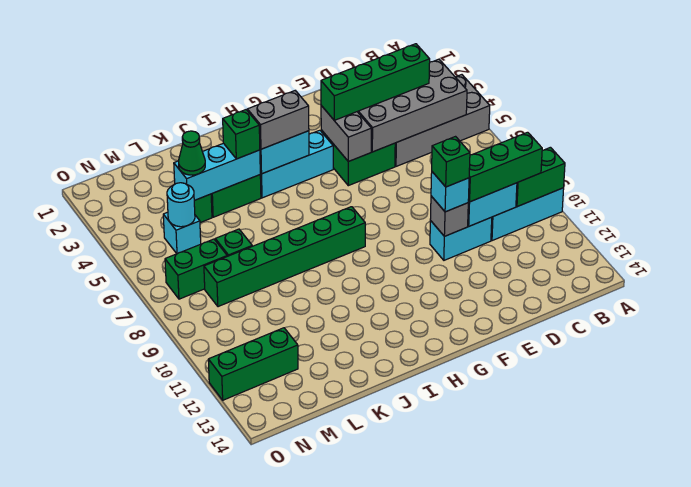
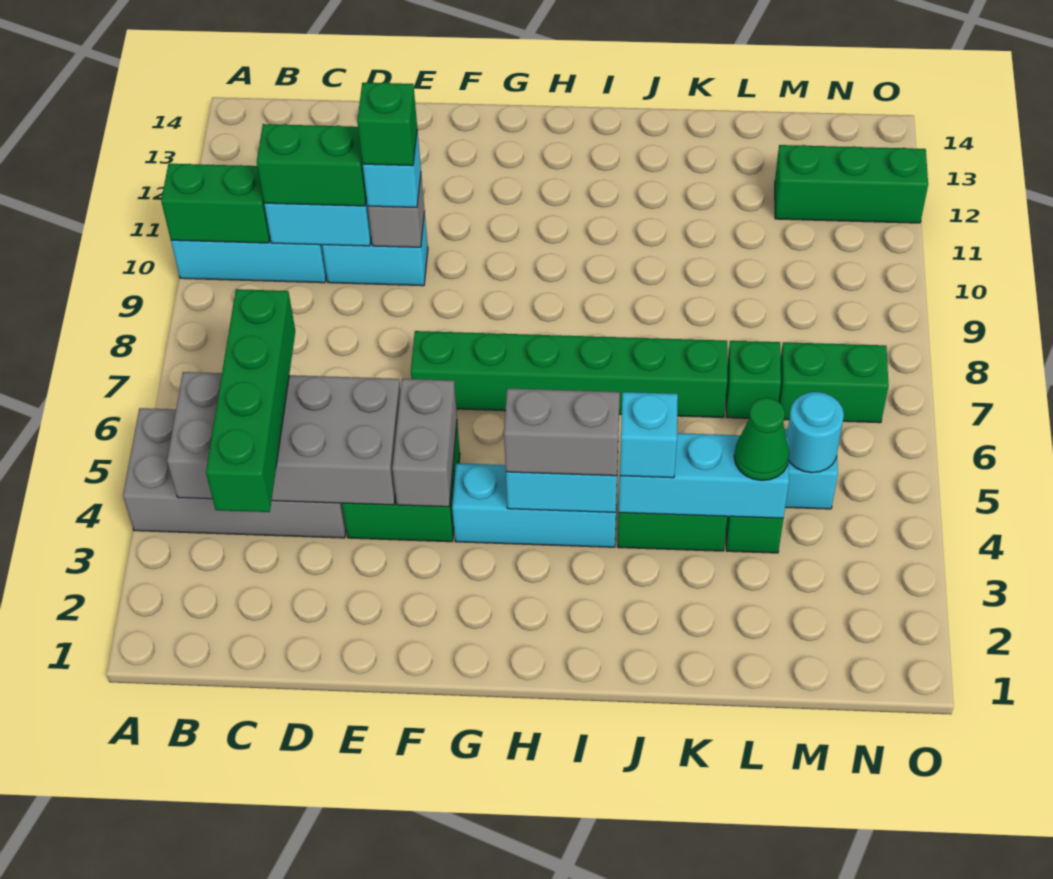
green brick B10:D10 level 3 -> green brick C10:D10 level 3
green brick C4:F4 level 3 -> green brick C3:C6 level 3
green brick H8:M8 level 1 -> green brick F7:K7 level 1
green brick J4 level 3 -> cyan brick J4 level 3

